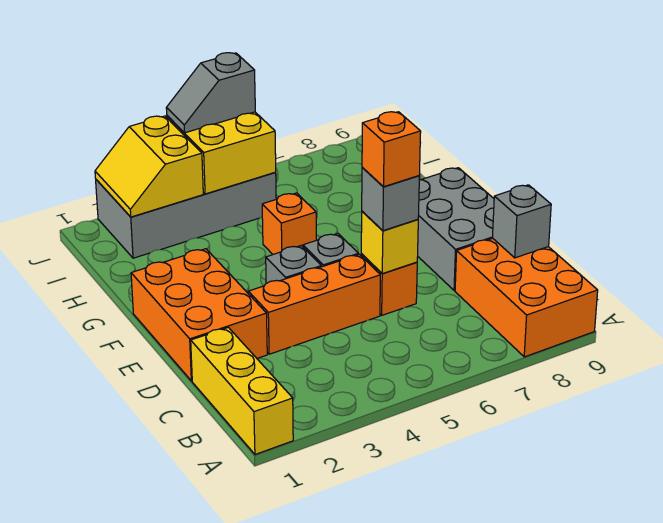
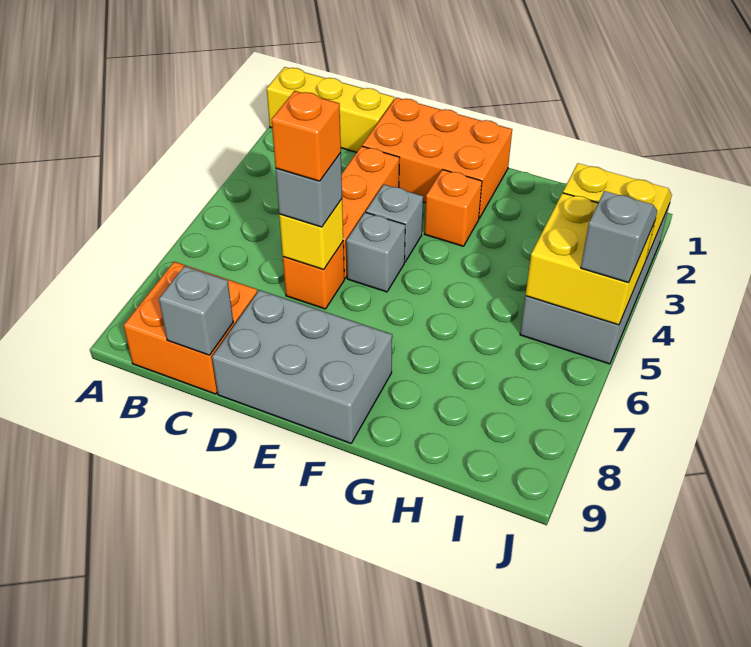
orange brick A8:C9 level 1 -> orange brick B8:C9 level 1
orange brick G5 level 1 -> orange brick F3 level 1

